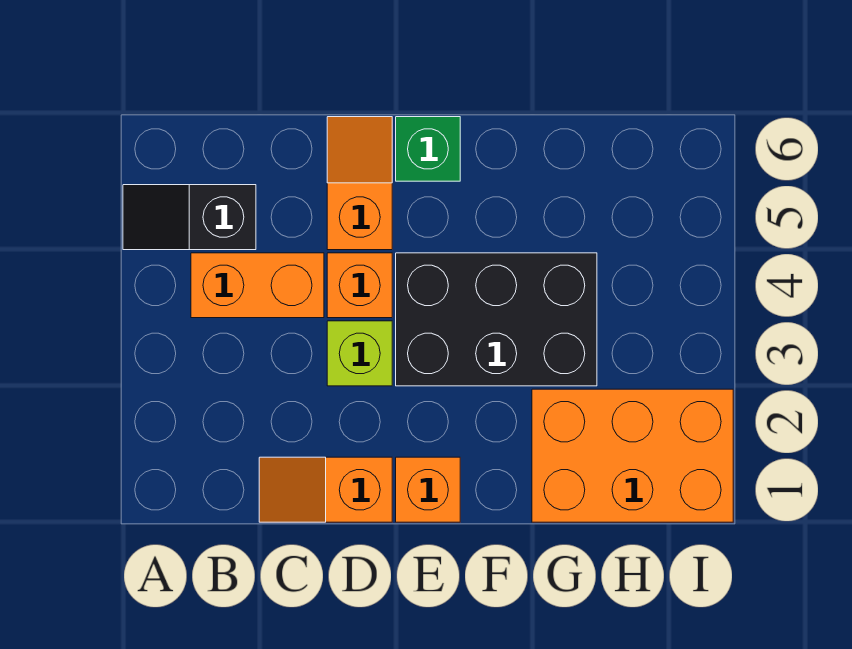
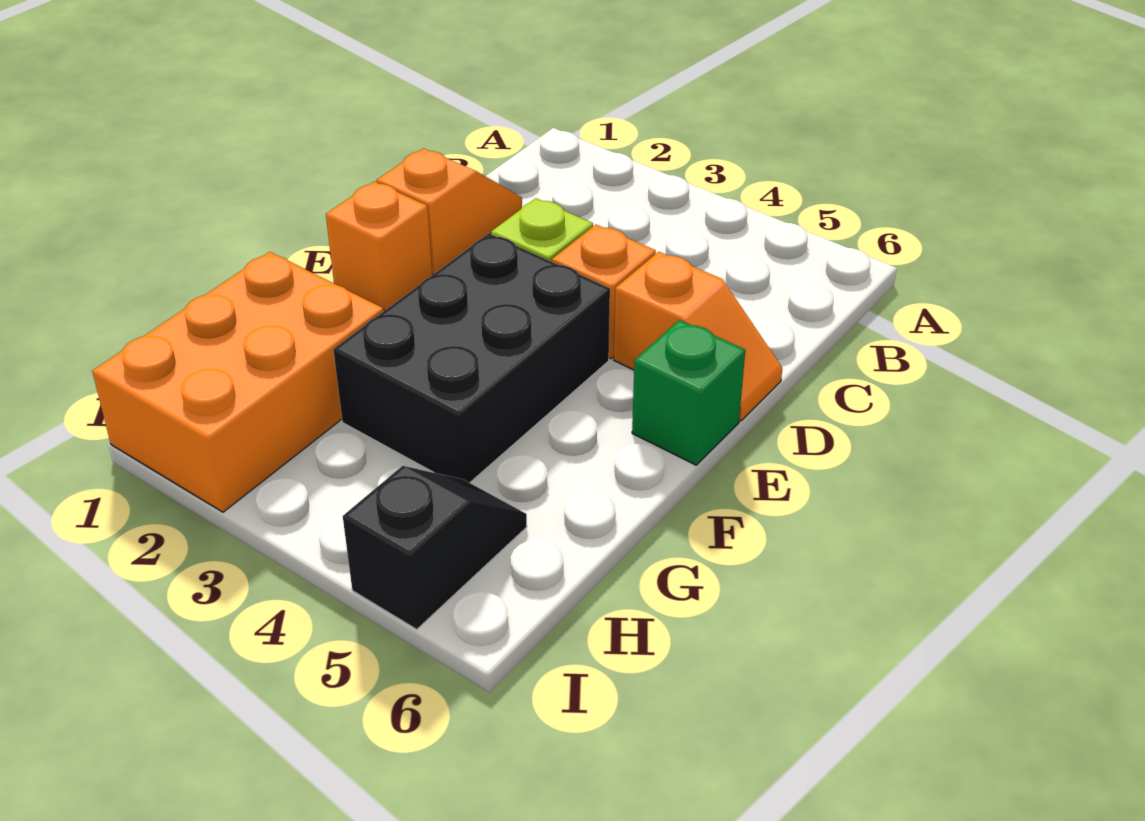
black slope A5:B5 level 1 top B -> black slope H5:I5 level 1 top I
orange brick B4:C4 level 1 -> none

